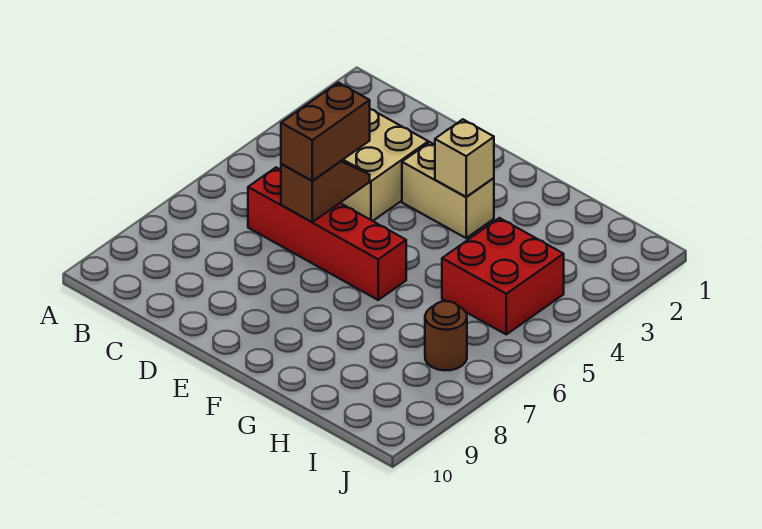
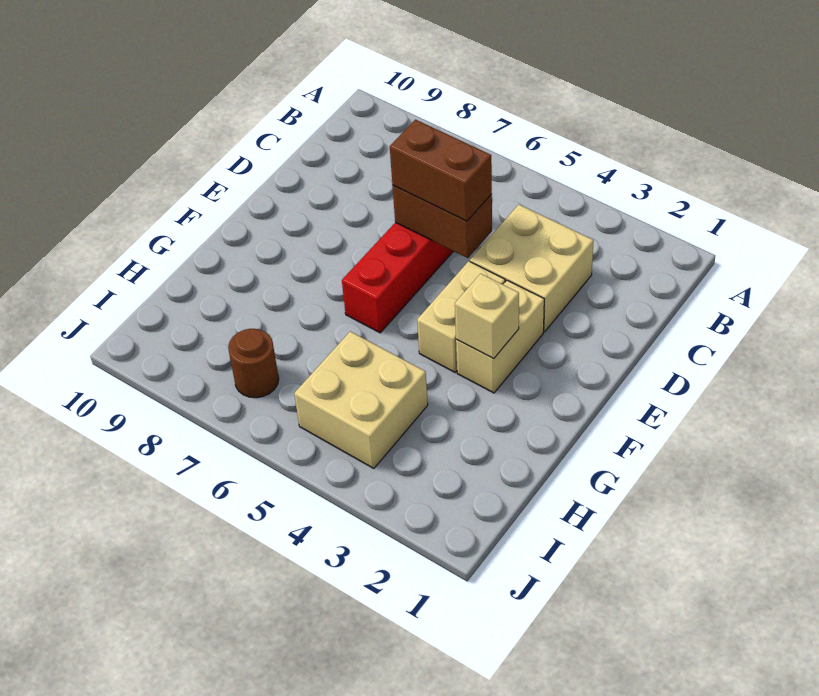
brown slope D5:D6 level 2 top 6 -> brown brick D5:D6 level 2
none -> tan brick E4:F4 level 1
red brick H4:I5 level 1 -> tan brick H4:I5 level 1

